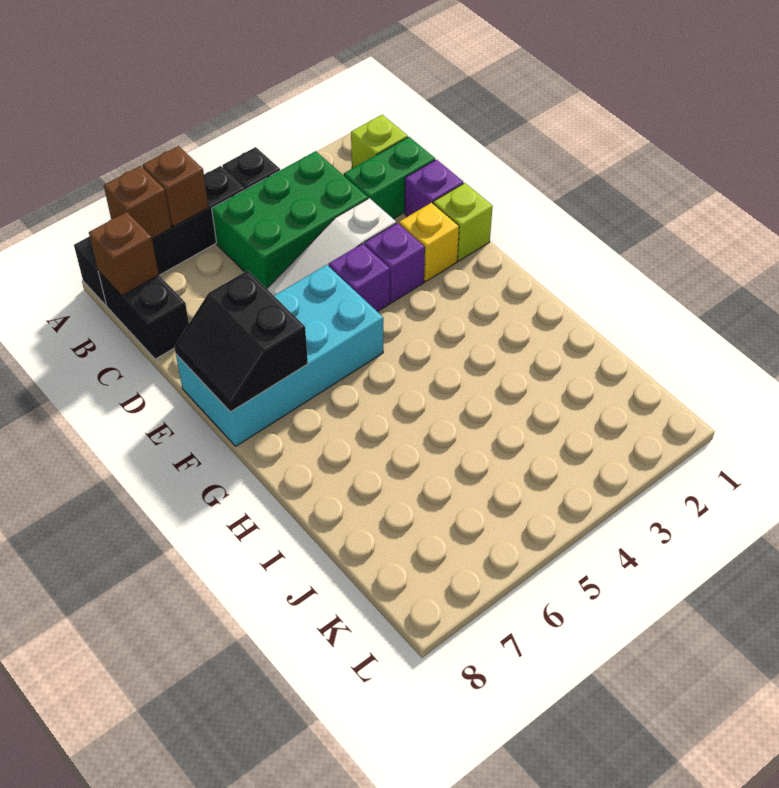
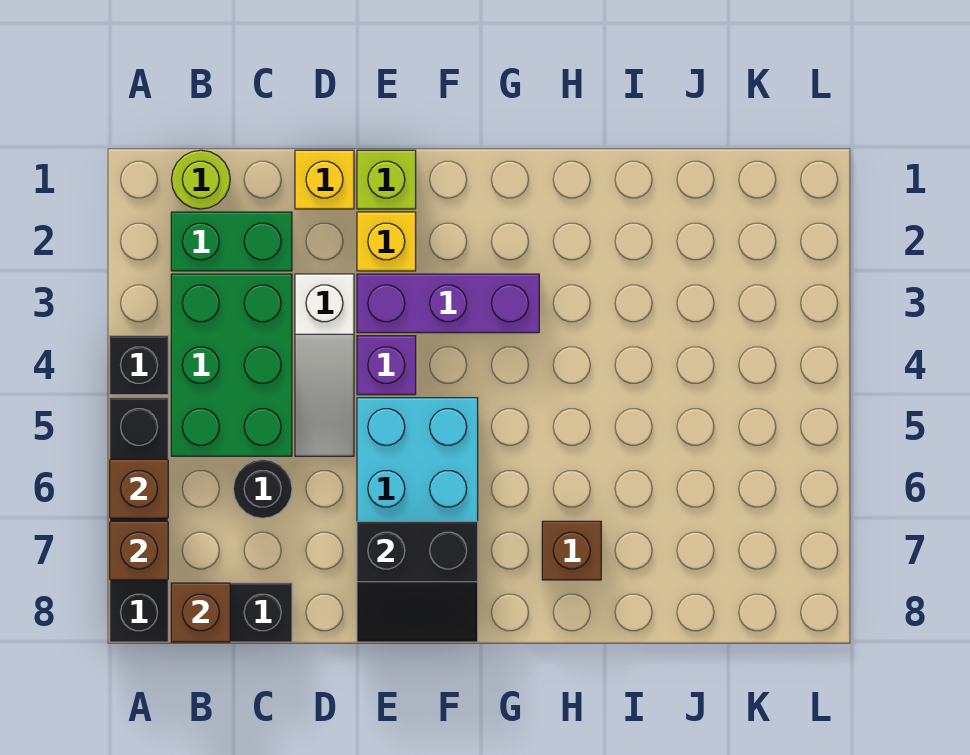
lime brick B1 level 1 -> lime round brick B1 level 1
green brick C1:C2 level 1 -> green brick B2:C2 level 1
none -> black round brick C6 level 1
purple brick D1 level 1 -> yellow brick D1 level 1
purple brick E3 level 1 -> purple brick E3:G3 level 1
none -> brown brick H7 level 1

